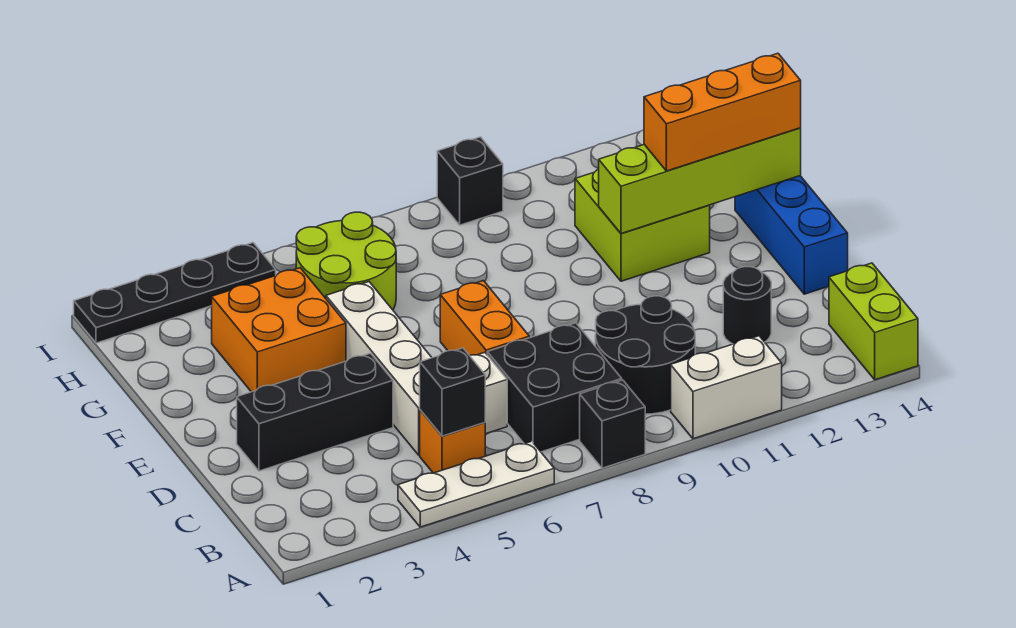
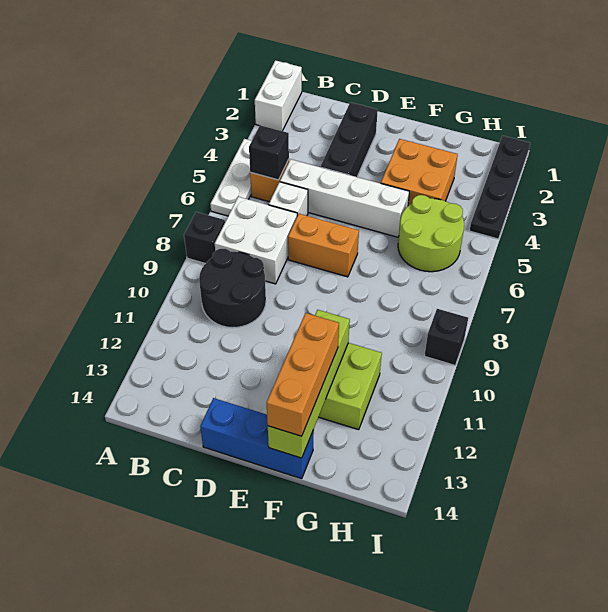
white brick A10:A11 level 1 -> white brick A1:A2 level 1
lime brick A14:B14 level 1 -> none
black brick B7:C8 level 1 -> white brick B7:C8 level 1
black round brick C12 level 1 -> none

